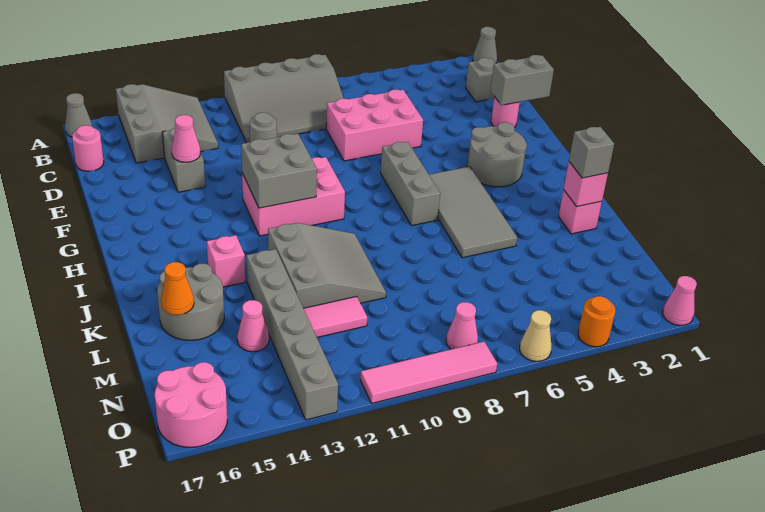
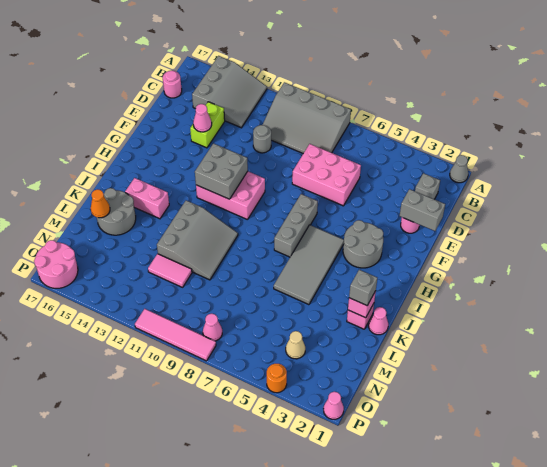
grey cone A17 level 1 -> none
grey brick D14:E14 level 1 -> lime brick D14:E14 level 1
pink brick J14 level 1 -> pink brick J14:J15 level 1
grey brick K13:P13 level 1 -> none
pink cone M14 level 1 -> pink cone K1 level 1
tan cone P6 level 1 -> tan cone N4 level 1

